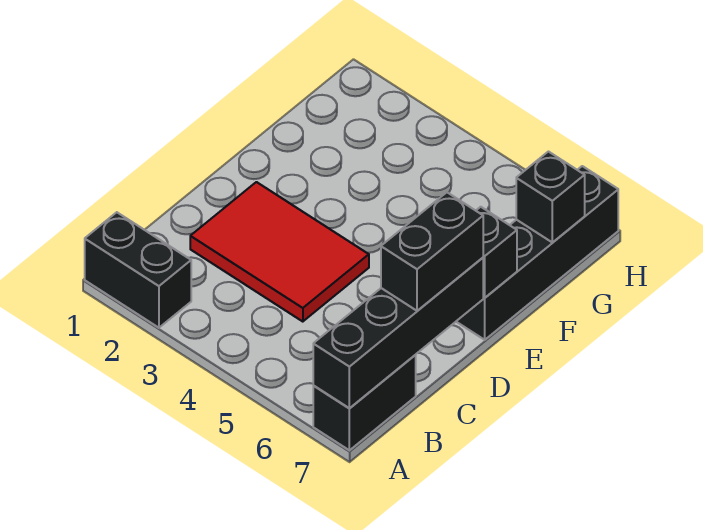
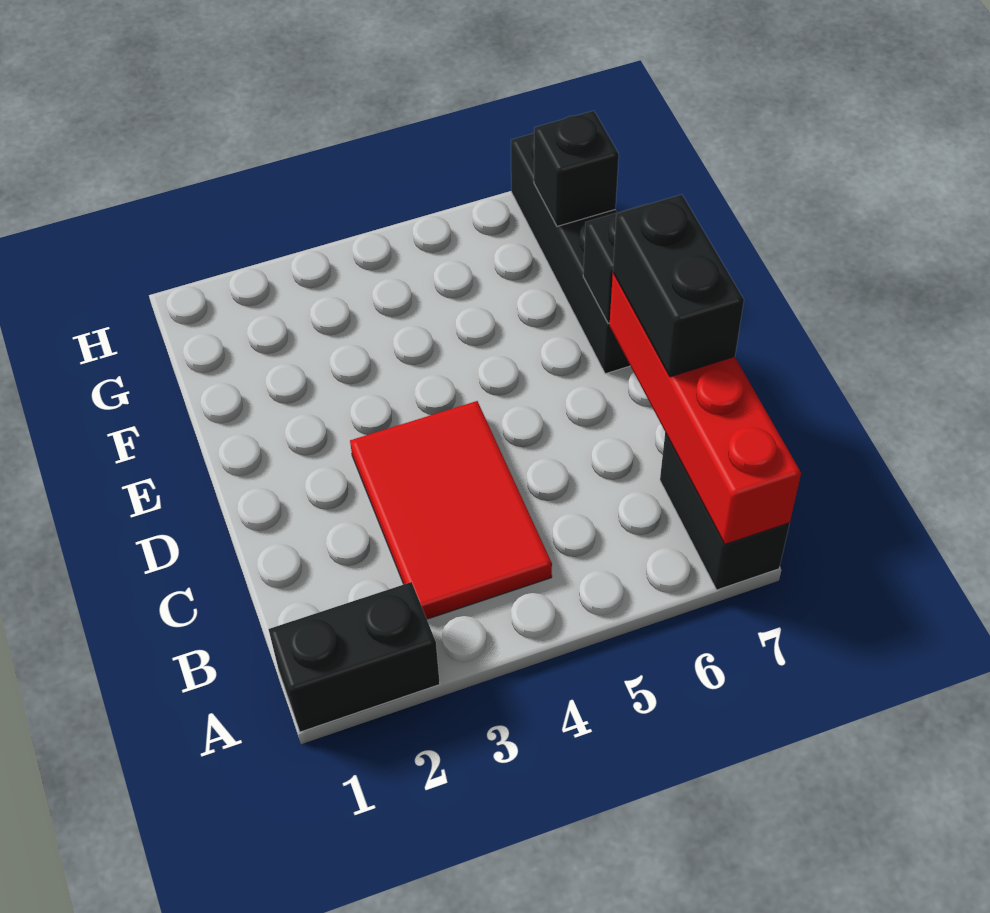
black brick A7:D7 level 2 -> red brick A7:D7 level 2
red tile C2:D4 level 1 -> red tile B3:D4 level 1

